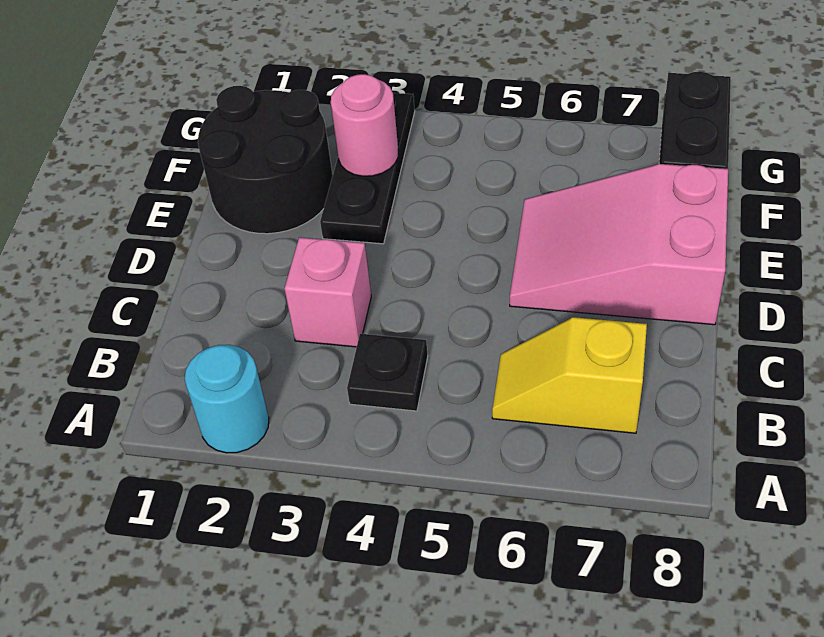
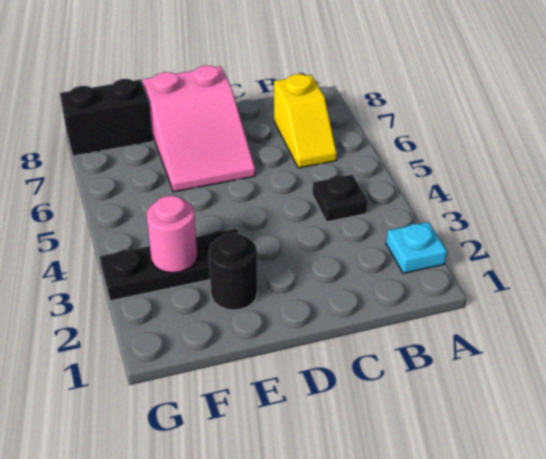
cyan round brick A2 level 1 -> cyan plate A2 level 1
pink brick C3 level 1 -> none
black round brick E1:F2 level 1 -> black round brick E2 level 1

